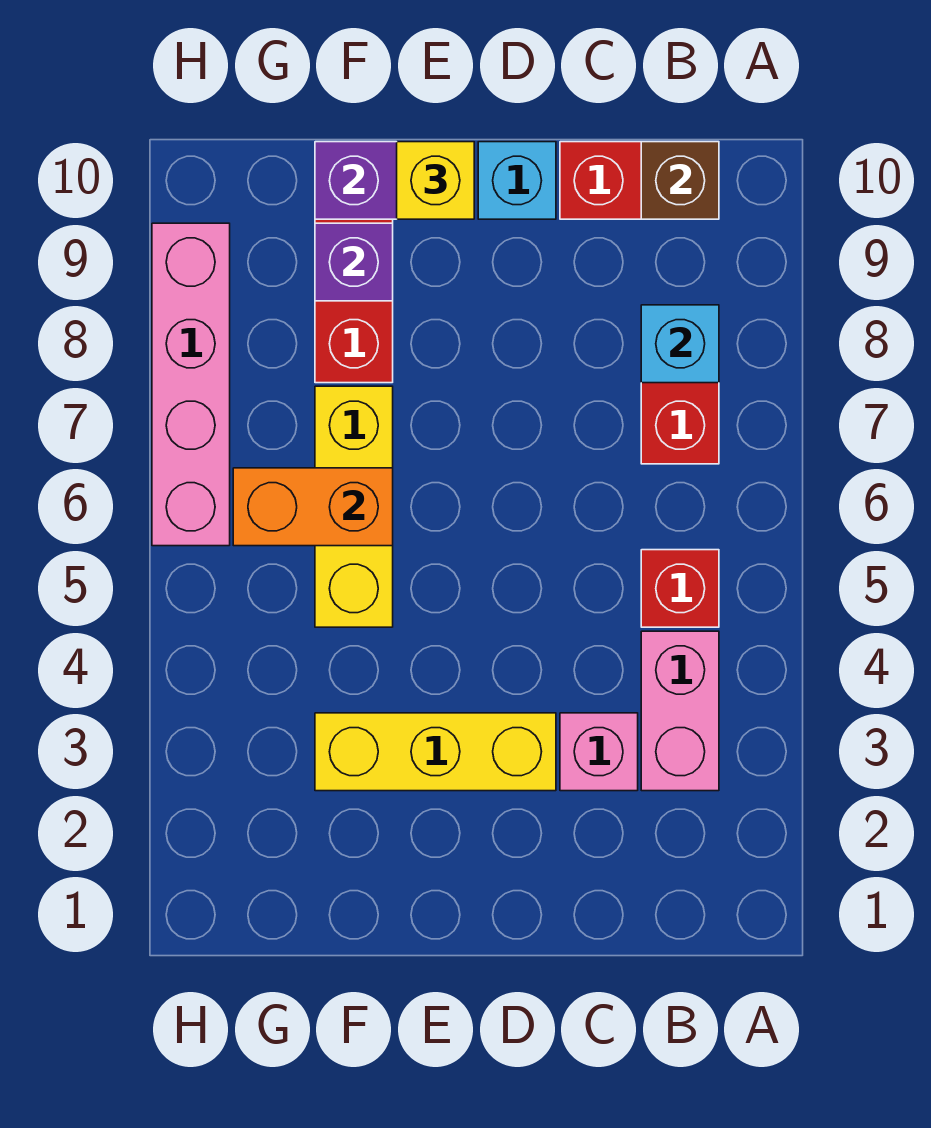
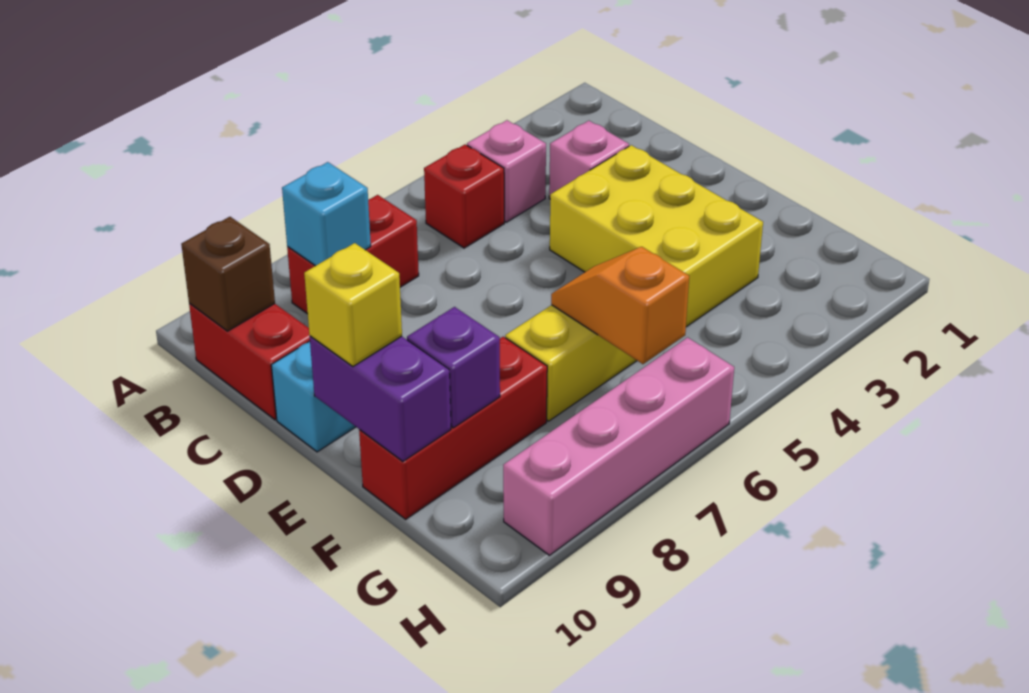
pink brick B3:B4 level 1 -> pink brick B4 level 1
yellow brick D3:F3 level 1 -> yellow brick D3:F4 level 1
orange brick F6:G6 level 2 -> orange slope F6:G6 level 2 top G

